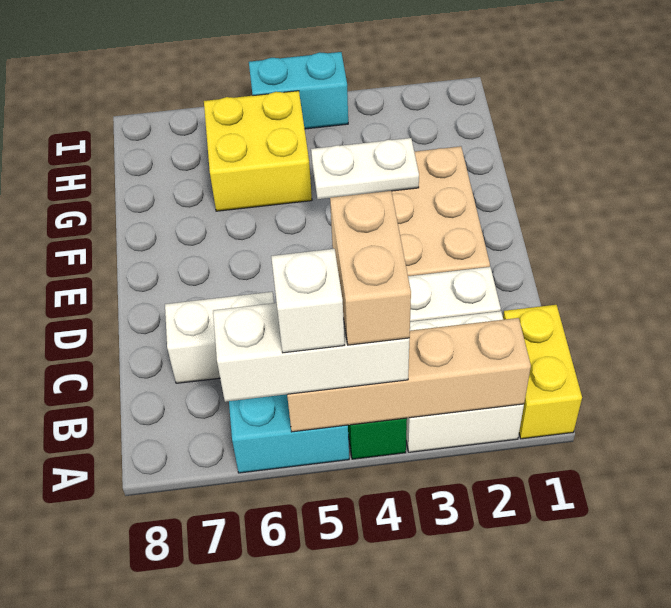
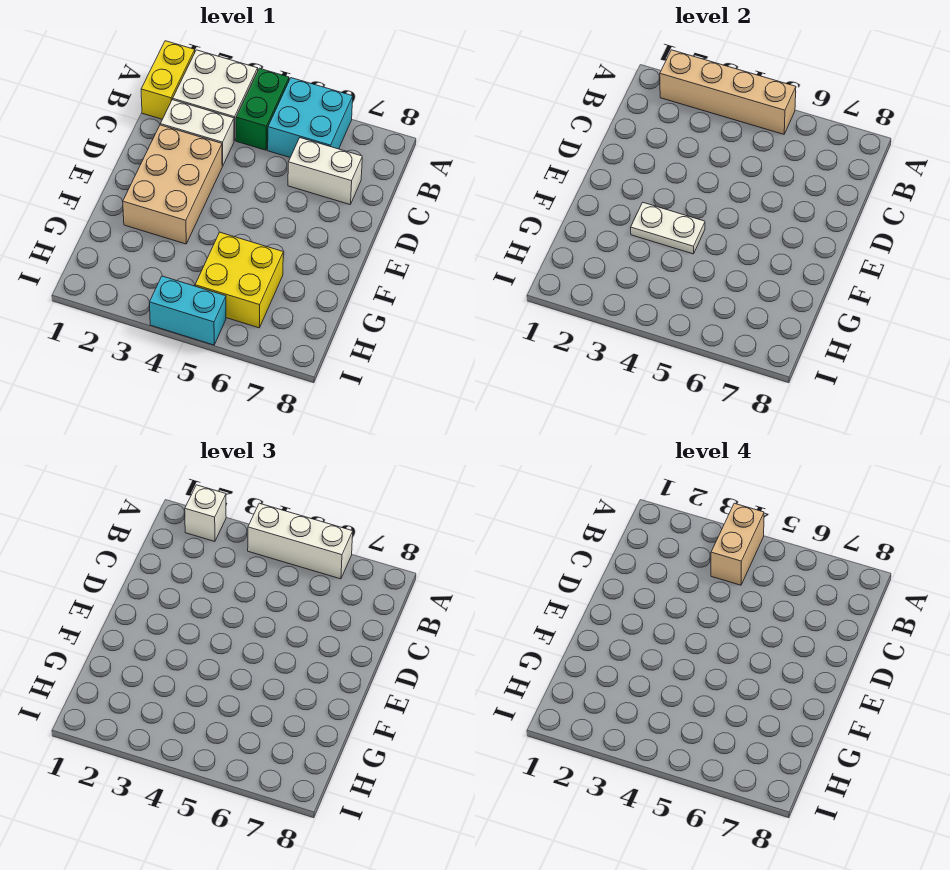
white brick A5 level 4 -> white brick A2 level 3

